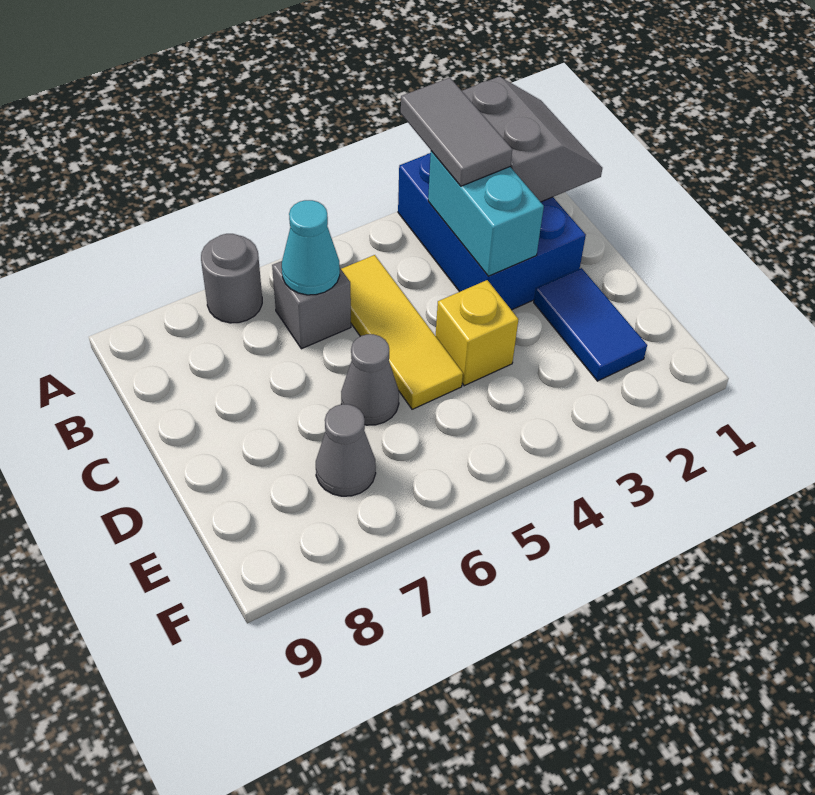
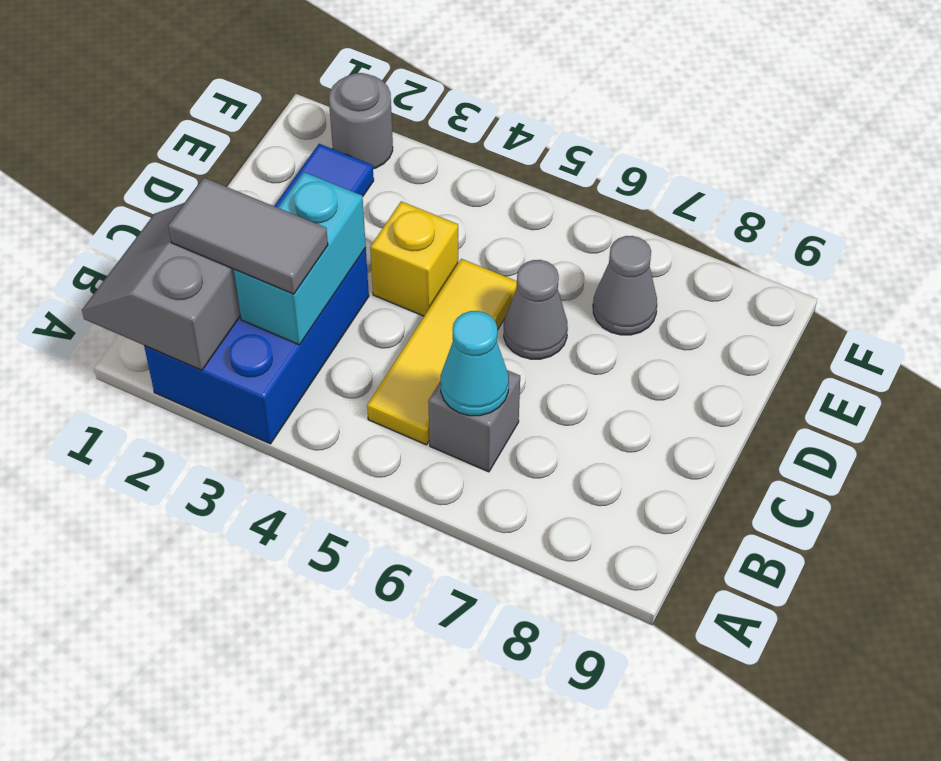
grey tile A3:B3 level 3 -> grey tile B2:B3 level 3
grey round brick A7 level 1 -> grey round brick F2 level 1

